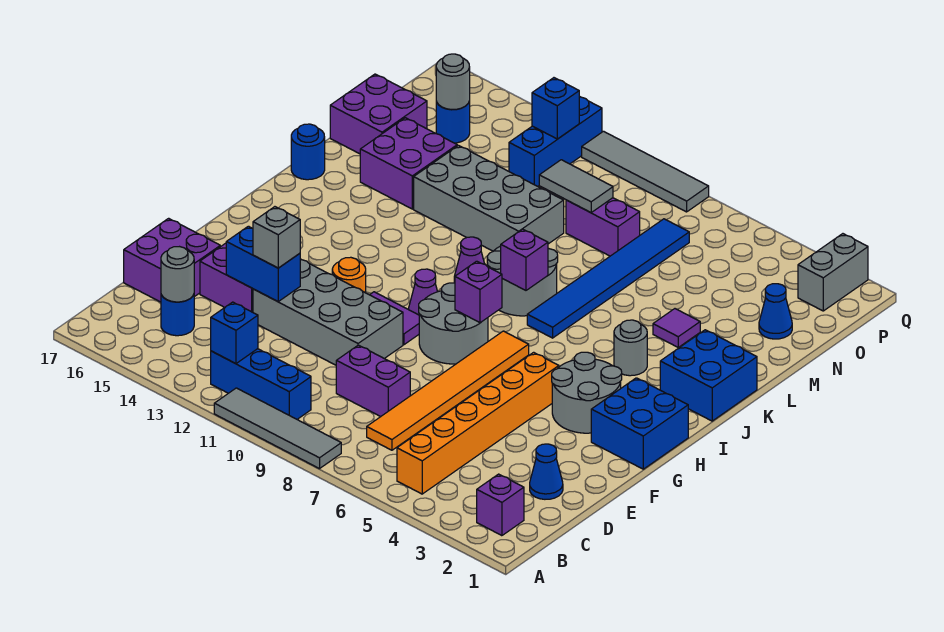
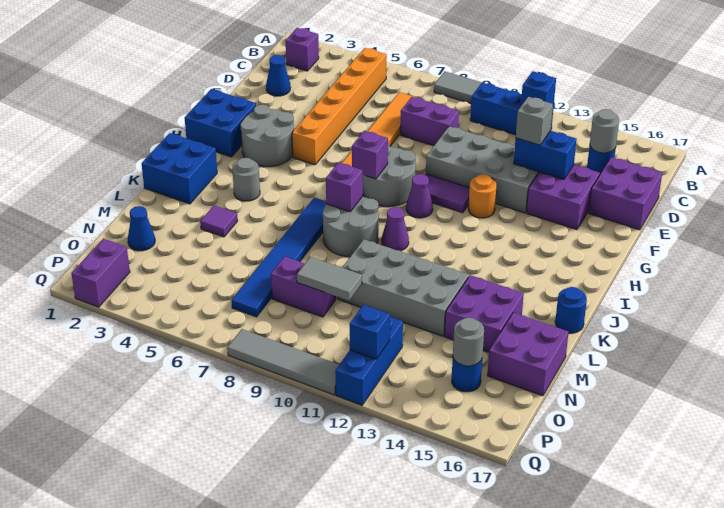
grey brick P2:Q2 level 1 -> purple brick P2:Q2 level 1

